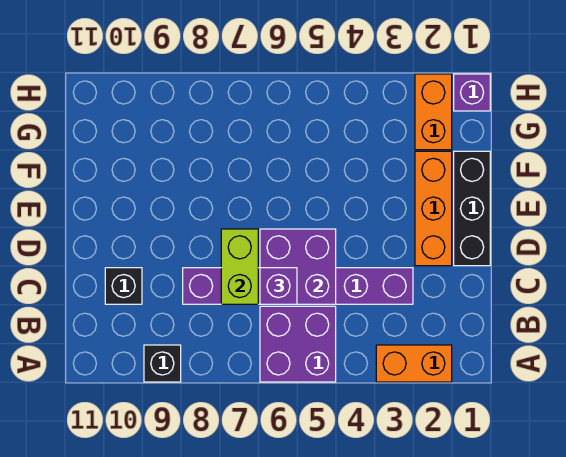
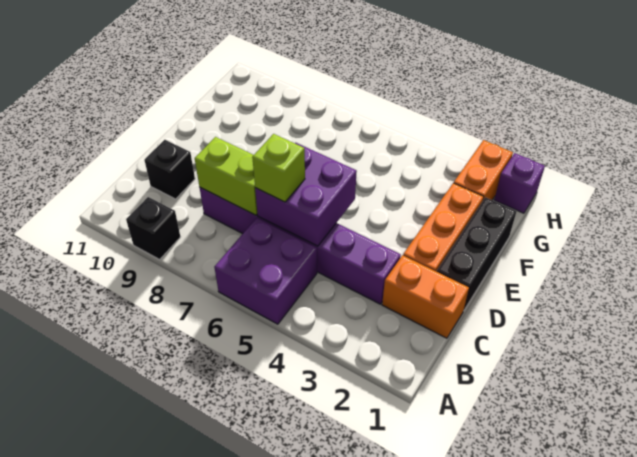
orange brick A2:A3 level 1 -> orange brick C1:C2 level 1
purple brick C6 level 3 -> lime brick C6 level 3
lime brick C7:D7 level 2 -> lime brick C7:C8 level 2

